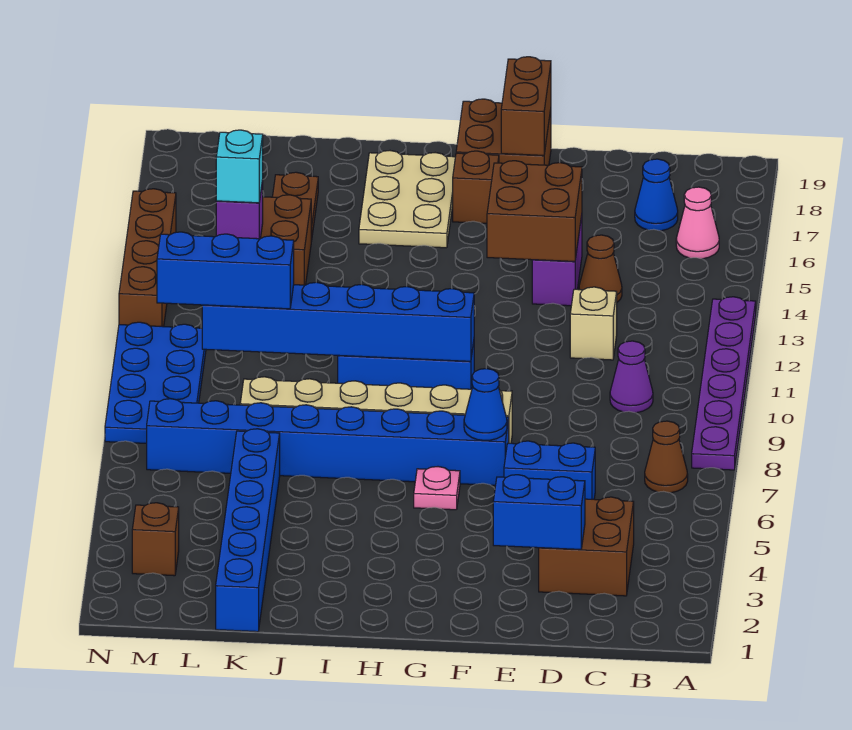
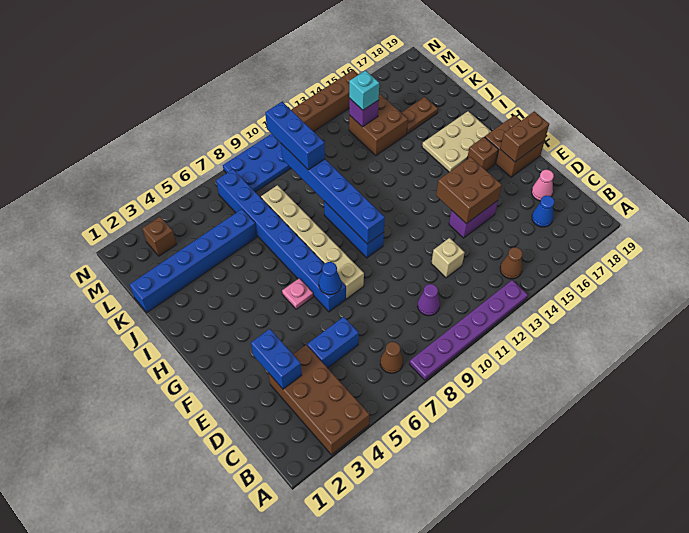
pink cone B16 level 1 -> pink cone D18 level 1
brown brick C3:D4 level 1 -> brown brick A3:D4 level 1
blue brick D6:E6 level 1 -> blue brick D5:D6 level 1
brown cone D14 level 1 -> brown cone B14 level 1

